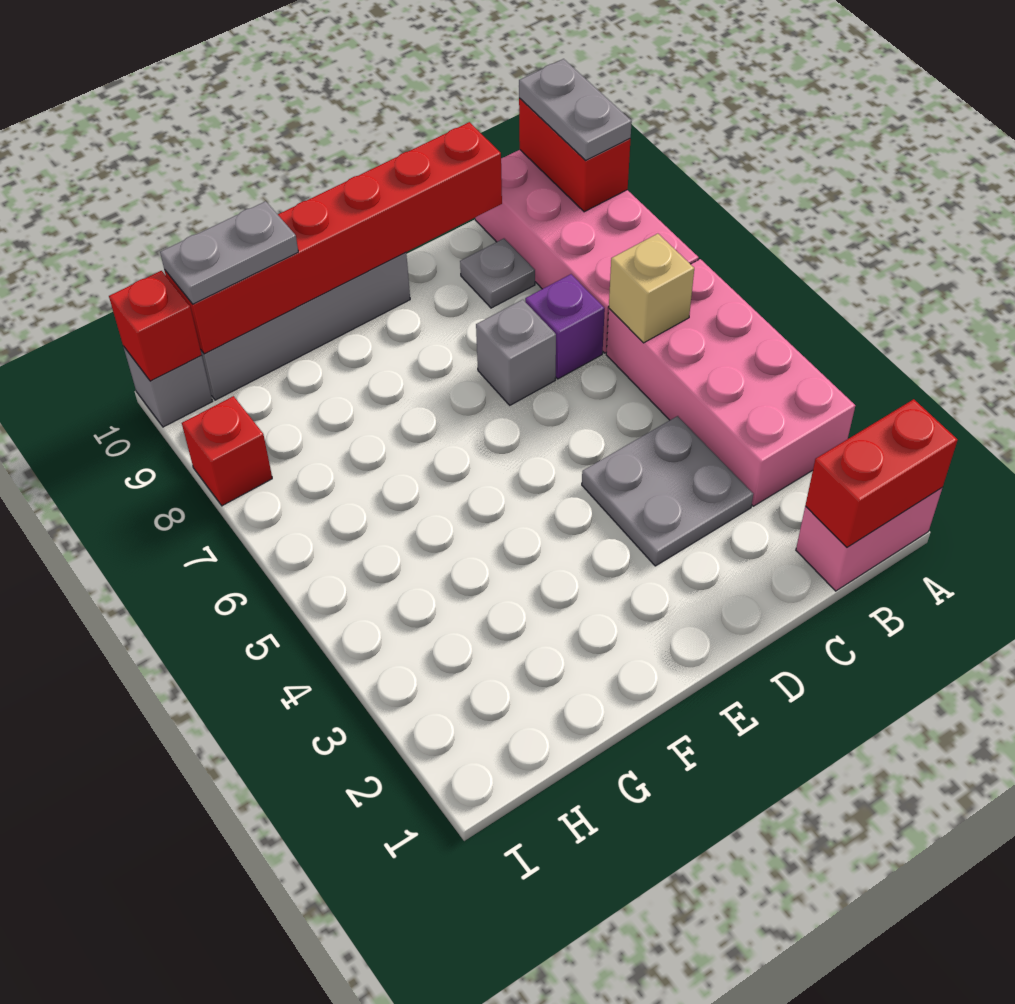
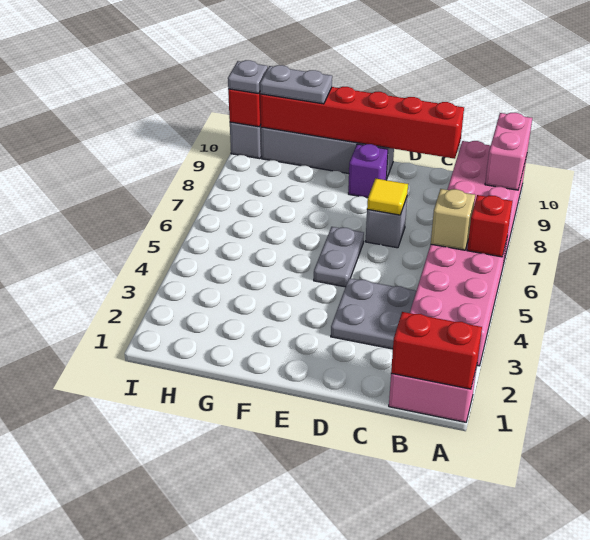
red brick A9:A10 level 2 -> pink brick A9:A10 level 2
grey plate A9:A10 level 3 -> grey plate E5:E6 level 1
purple brick C7 level 1 -> purple brick E9 level 1
grey plate C9 level 1 -> grey plate I10 level 3
none -> yellow tile D7 level 2
red brick I8 level 1 -> red brick A6 level 2

